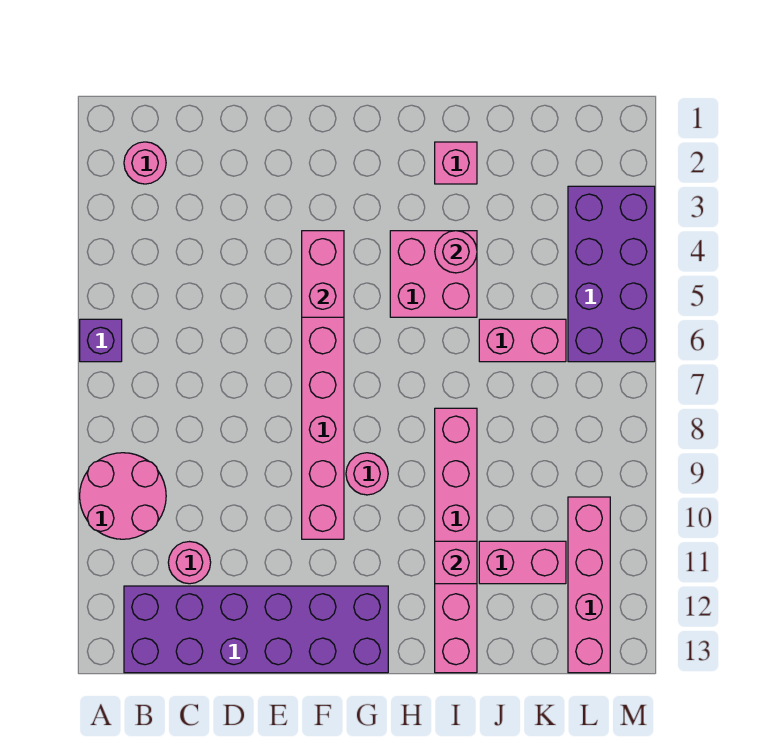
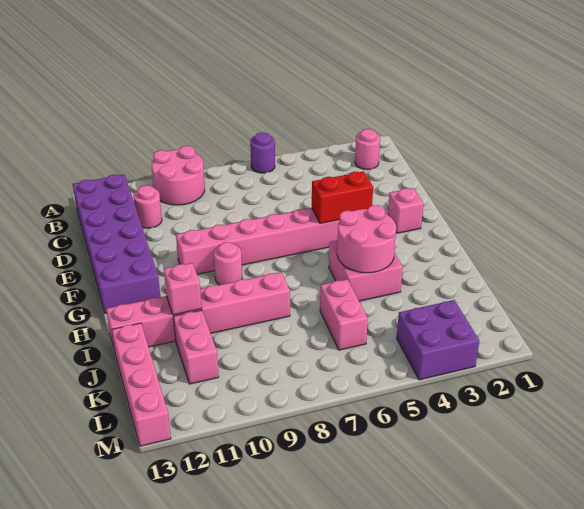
purple brick A6 level 1 -> purple round brick A6 level 1
pink brick F4:F5 level 2 -> red brick F4:F5 level 2
pink brick I2 level 1 -> pink brick F2 level 1
pink round brick I4 level 2 -> pink round brick H4:I5 level 2
purple brick L3:M6 level 1 -> purple brick L3:M4 level 1
pink brick L10:L13 level 1 -> pink brick J13:M13 level 1

